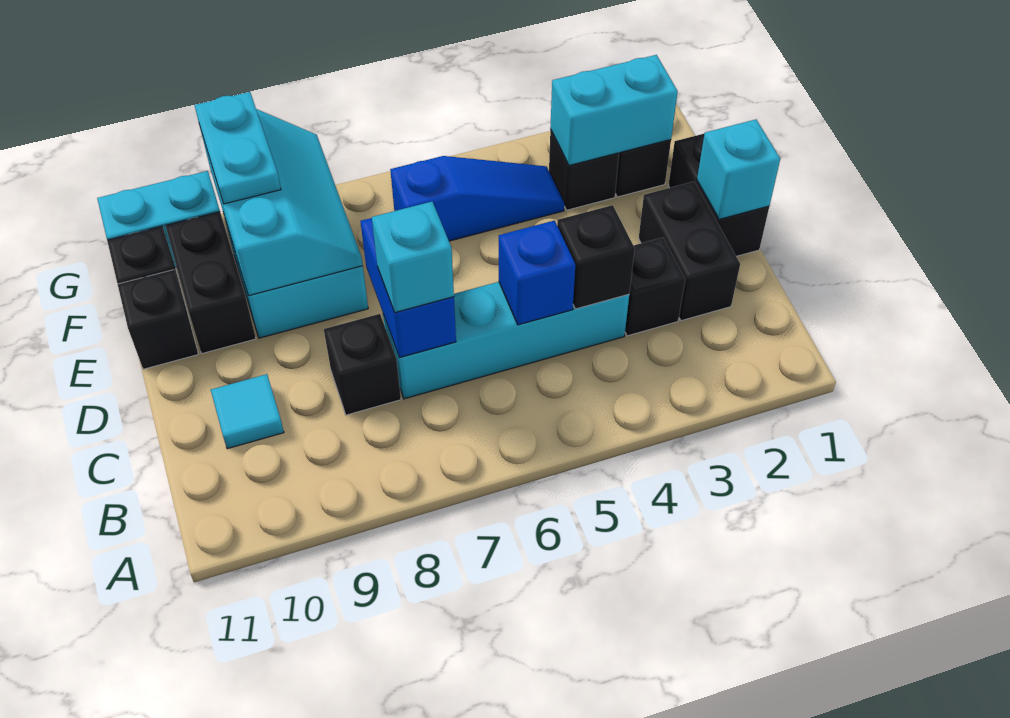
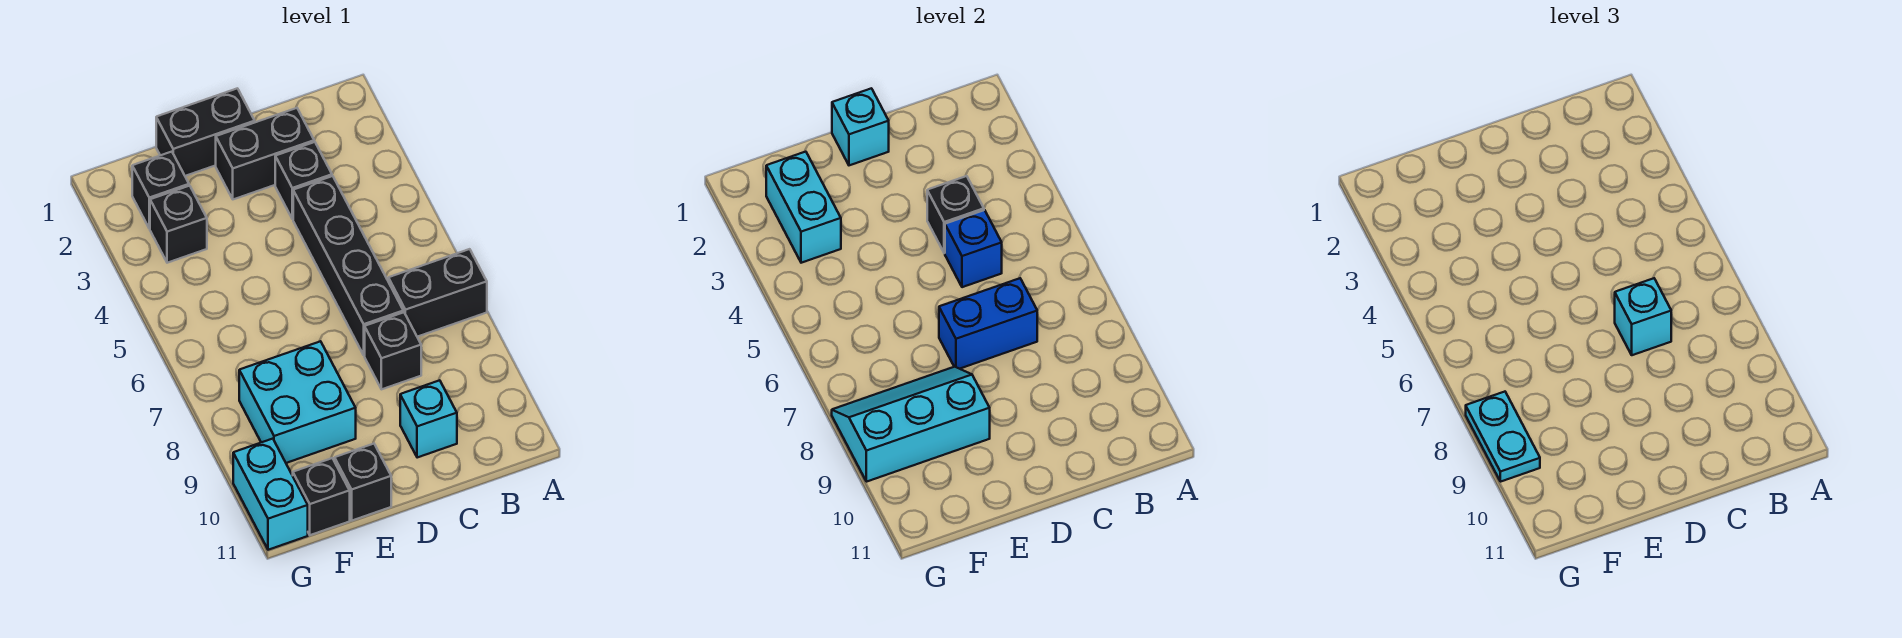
cyan brick C4:C7 level 1 -> black brick C4:C7 level 1
cyan tile C10 level 1 -> cyan brick C10 level 1
black brick E10:F10 level 1 -> black brick A7:B7 level 1
blue slope F4:F6 level 1 top 6 -> none
cyan plate F9:G9 level 3 -> cyan plate G8:G9 level 3

